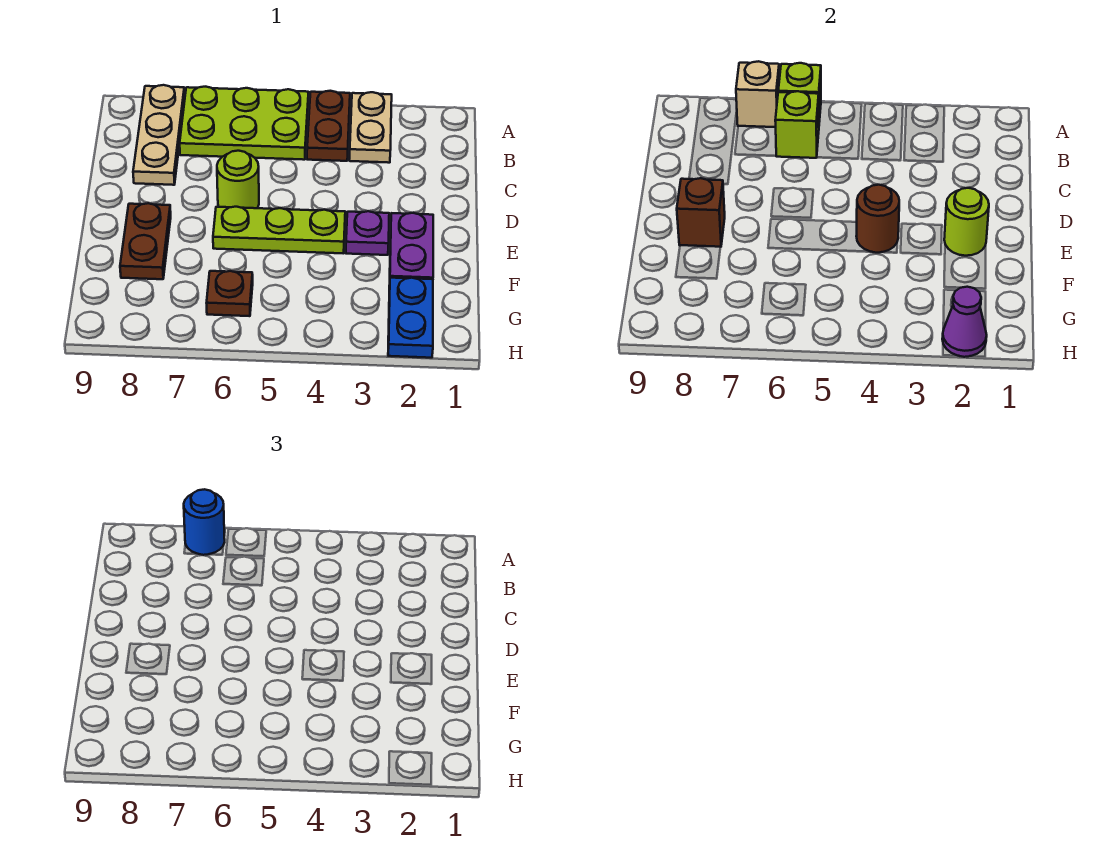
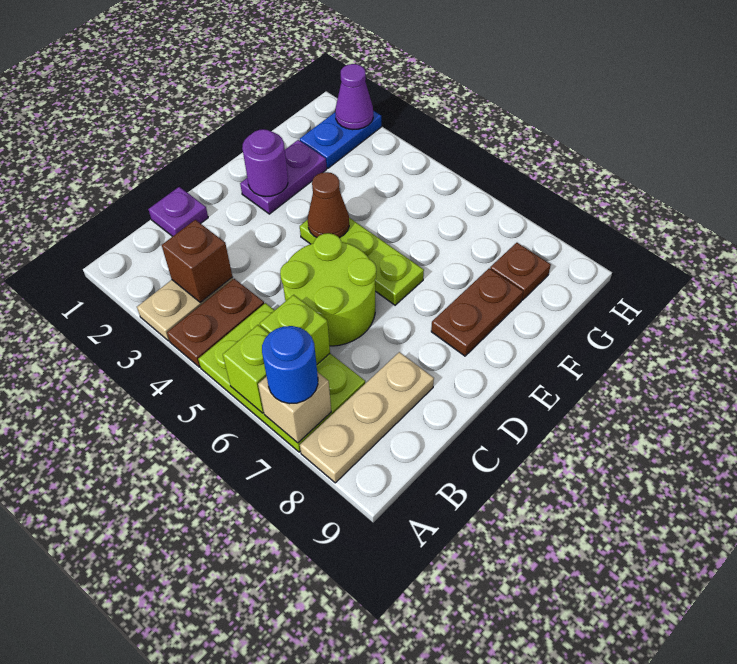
lime round brick D6 level 1 -> lime round brick C5:D6 level 1
lime round brick E2 level 2 -> purple round brick E2 level 2
purple plate E3 level 1 -> purple plate C1 level 1
brown round brick E4 level 2 -> brown cone E4 level 2
brown brick E8 level 2 -> brown brick B3 level 2
brown plate G6 level 1 -> brown plate G8 level 1

